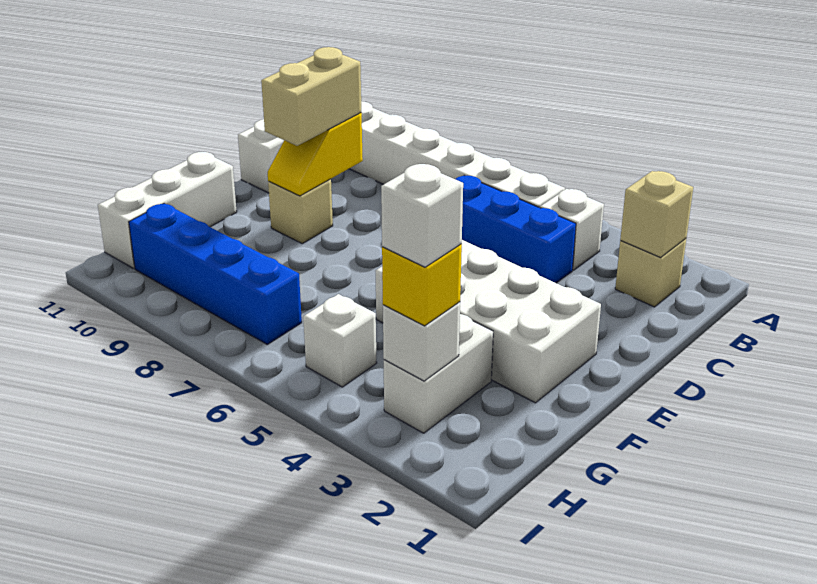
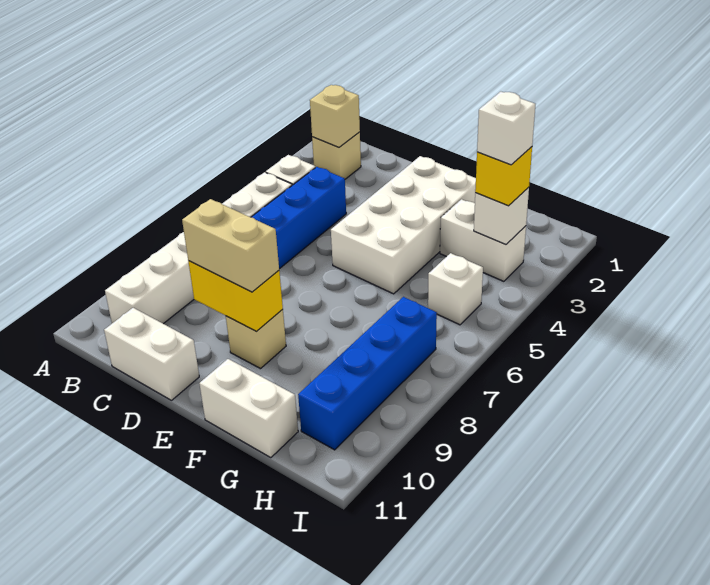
yellow slope D9:E9 level 2 top D -> yellow brick D9:E9 level 2
white brick F11:H11 level 1 -> white brick F11:G11 level 1

